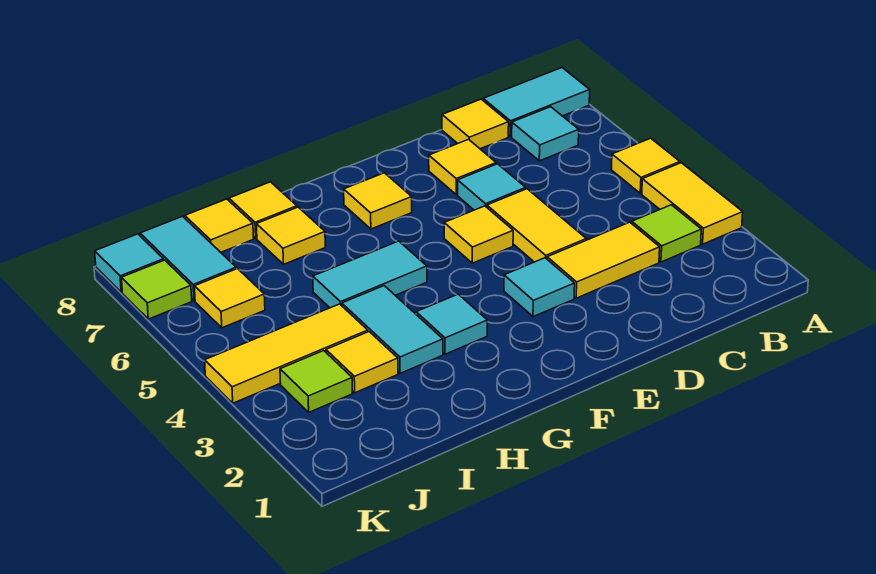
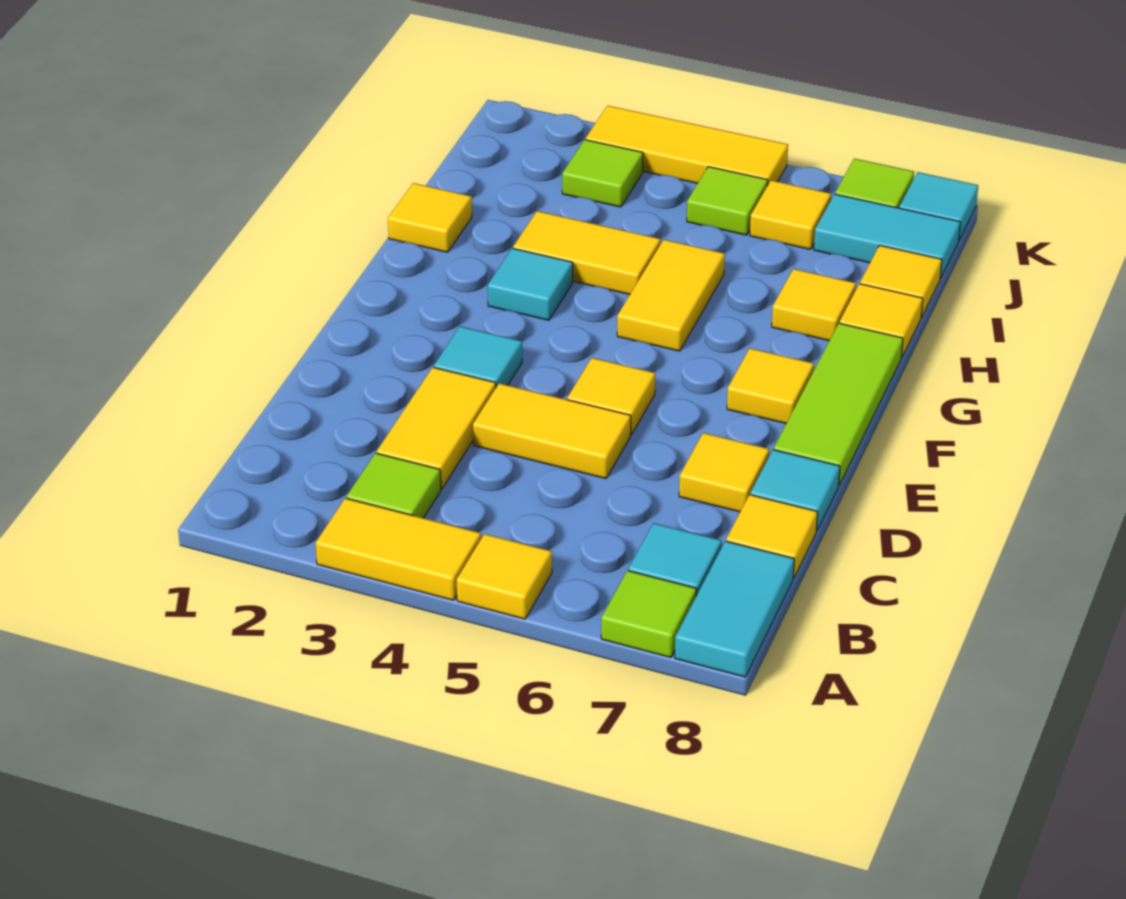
none -> lime tile A7 level 1
cyan tile D6 level 1 -> cyan tile D8 level 1
none -> lime tile E8:G8 level 1
cyan tile G5:H5 level 1 -> yellow tile G5:H5 level 1
cyan tile H3:H4 level 1 -> yellow tile H3:H4 level 1
yellow tile I3 level 1 -> yellow tile H1 level 1
yellow tile I4:K4 level 1 -> yellow tile K3:K5 level 1
none -> lime tile J5 level 1

